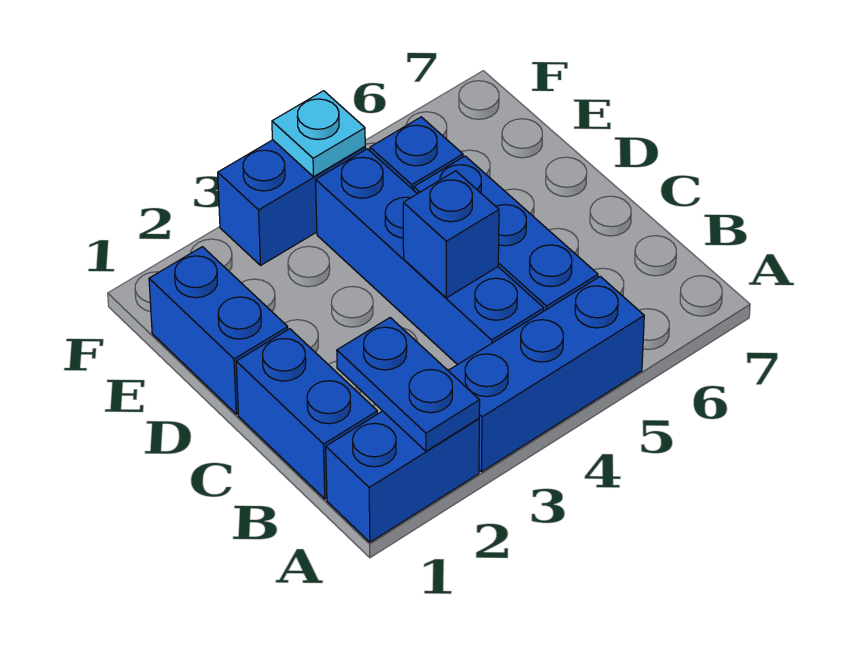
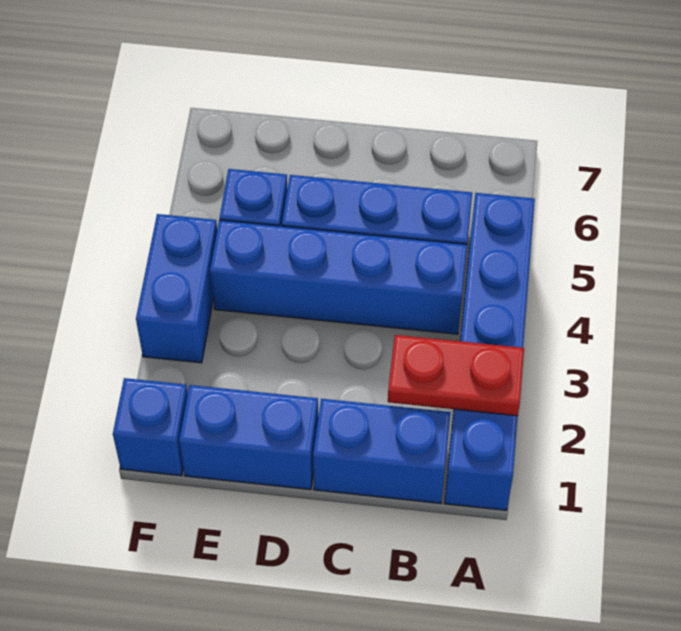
blue plate A2:B2 level 2 -> red plate A2:B2 level 2
blue brick C4 level 2 -> blue brick F1 level 1
cyan plate F4 level 2 -> none

